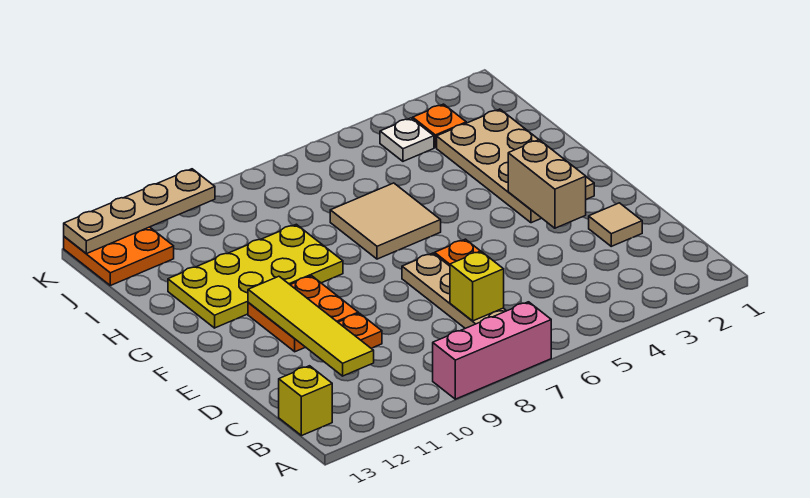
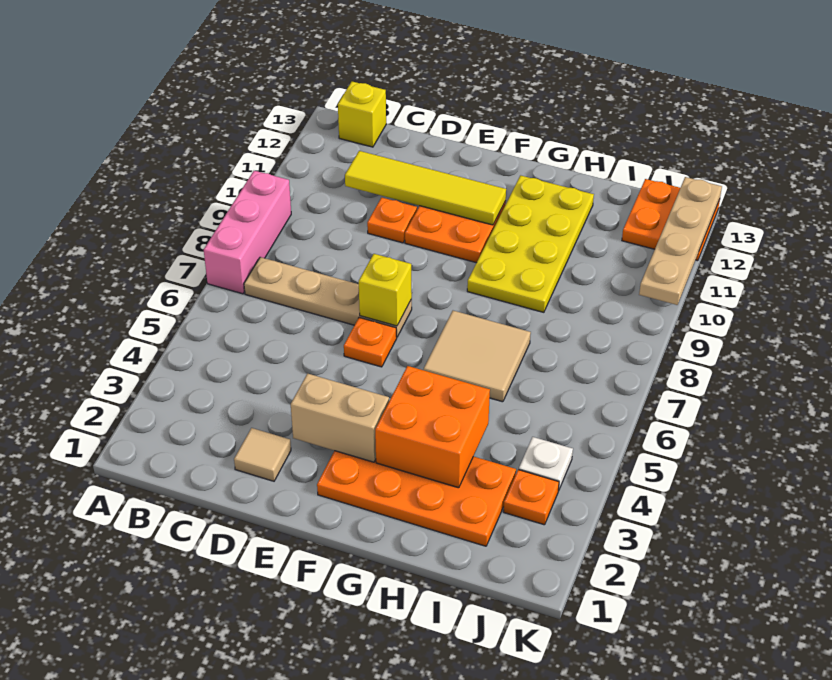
yellow brick C7 level 2 -> yellow brick E7 level 2
tan plate F2:I3 level 1 -> orange plate F2:I3 level 1
none -> orange brick G3:H4 level 2

